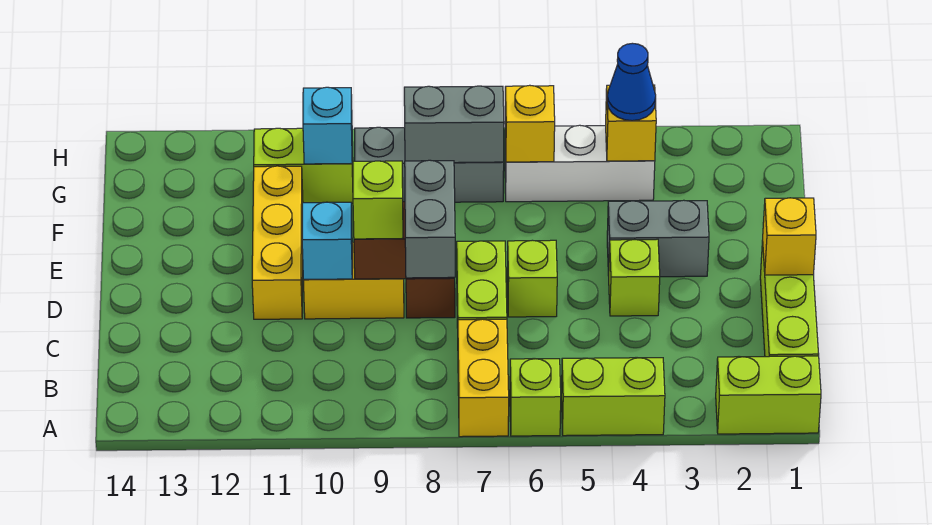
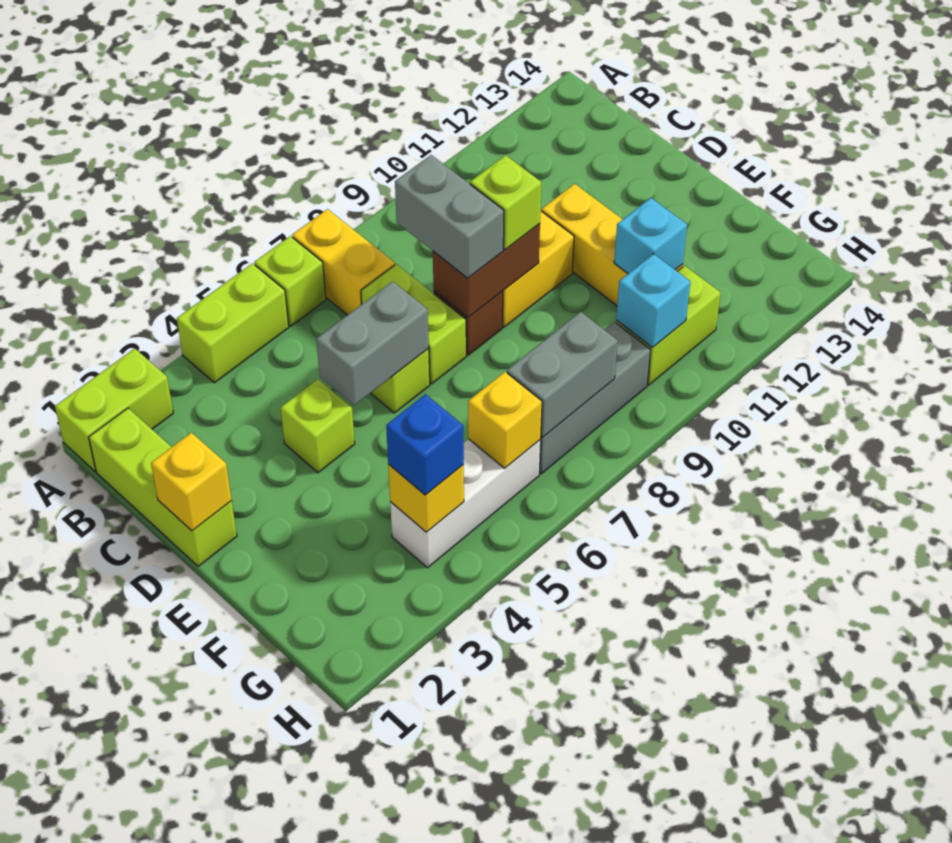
cyan brick D10 level 2 -> cyan brick F11 level 2
grey brick E3:E4 level 1 -> grey brick D5:D6 level 2
blue cone G4 level 3 -> blue brick G4 level 3

